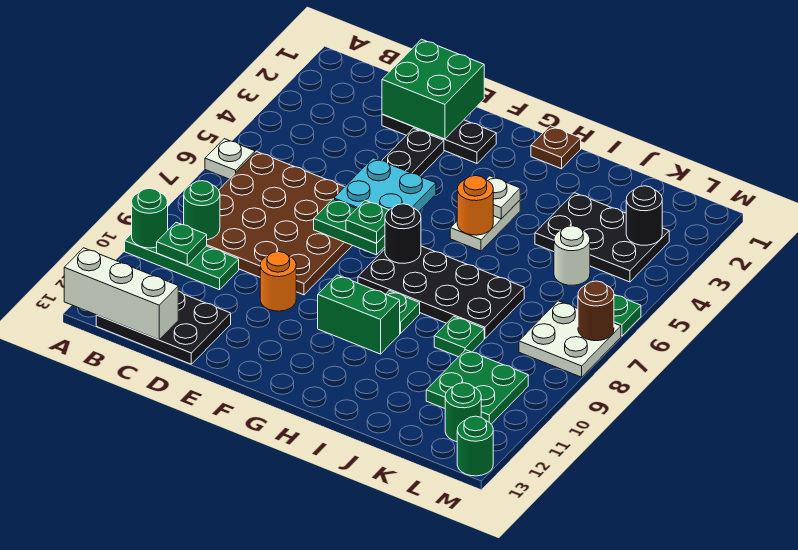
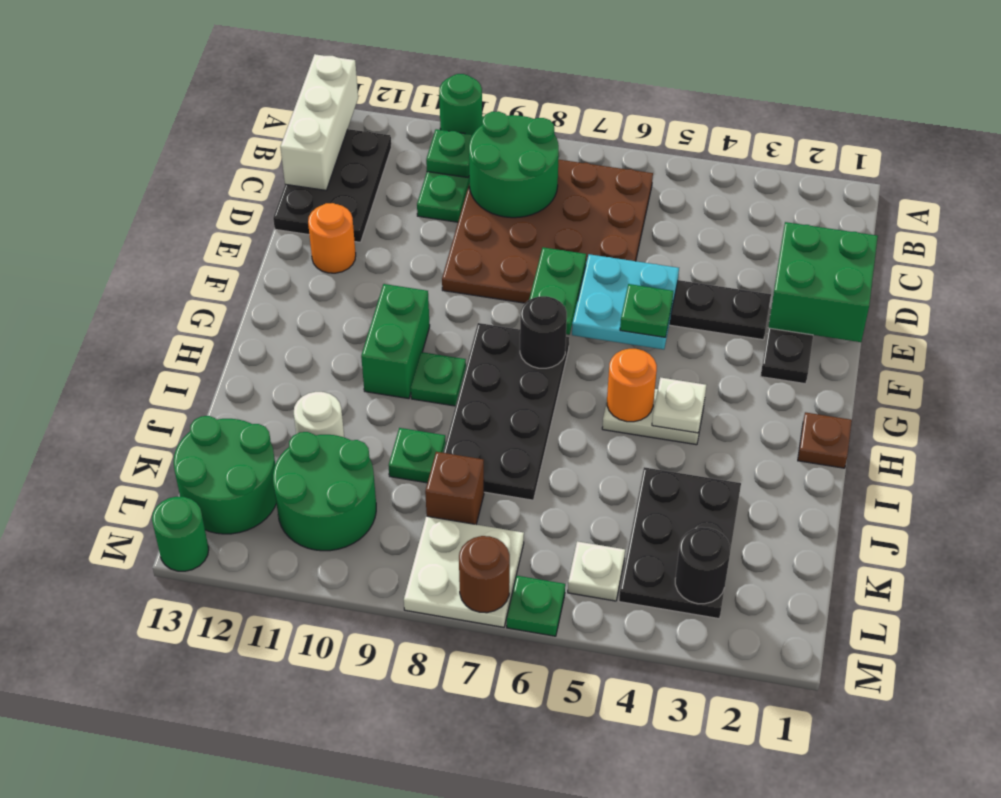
white plate A6 level 1 -> white plate L5 level 1
green round brick B9 level 2 -> green round brick B8:C9 level 2
orange round brick E10 level 1 -> orange round brick E12 level 1
green plate F7 level 3 -> green plate F5 level 3
white round brick K5 level 1 -> white round brick J11 level 1
none -> brown brick K8 level 1
green plate K10:L11 level 1 -> green round brick K10:L11 level 1
green round brick L12 level 1 -> green round brick K12:L13 level 1

